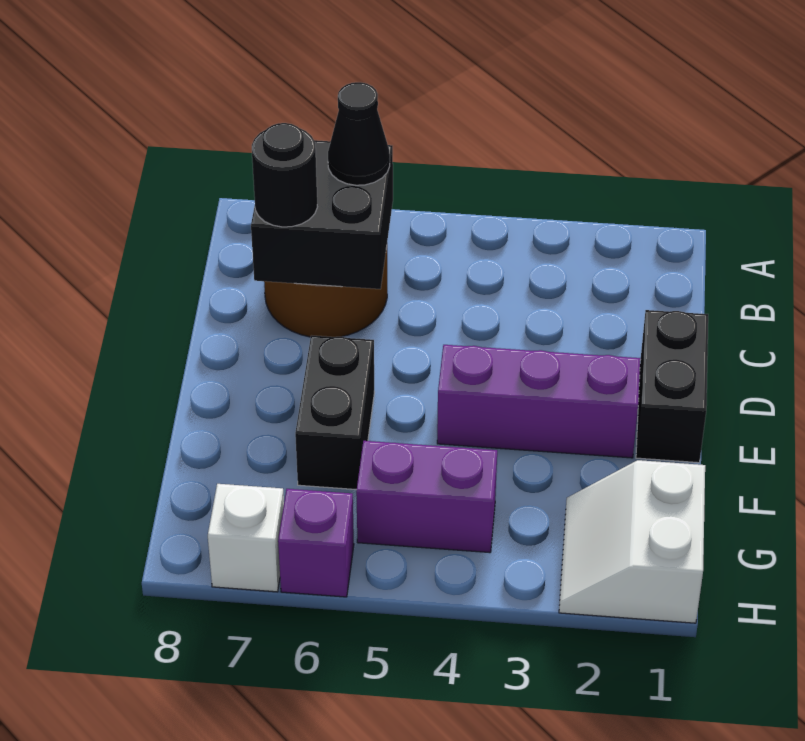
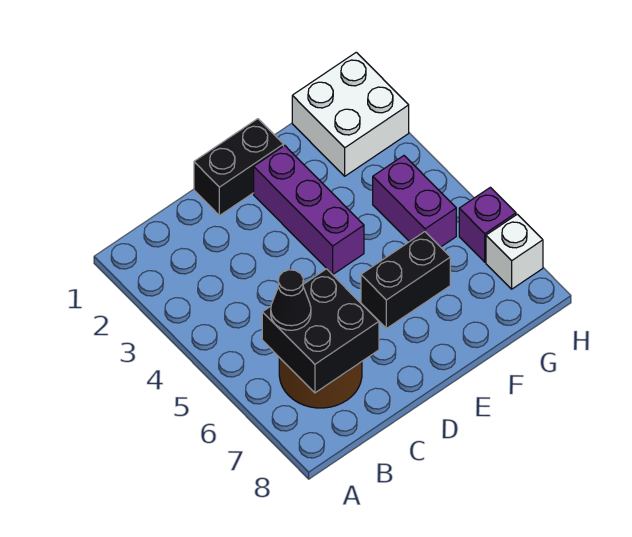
black round brick C7 level 3 -> none
white slope G1:H2 level 1 top 1 -> white brick G1:H2 level 1

